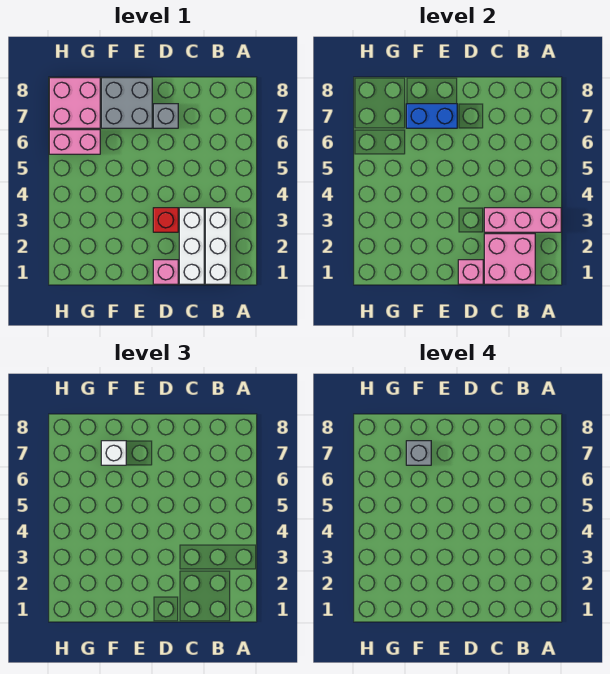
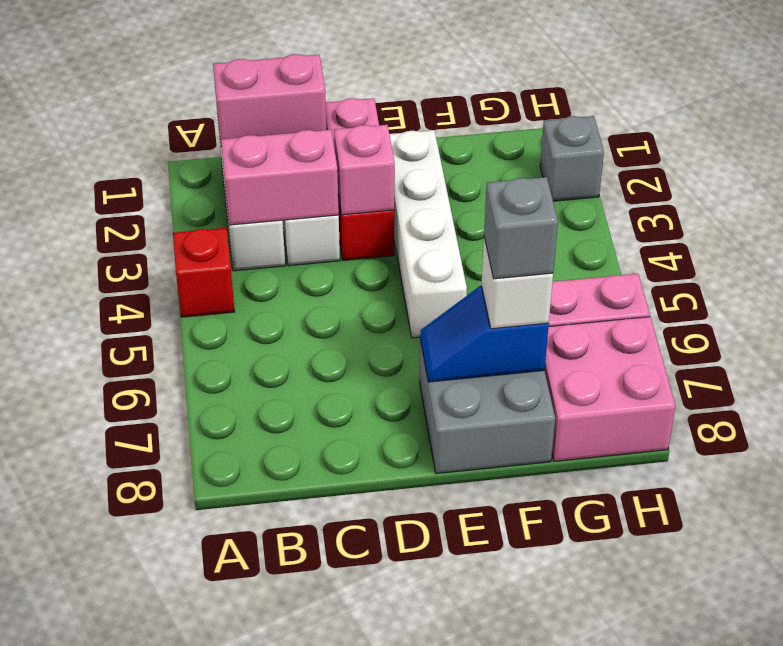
pink brick A3:C3 level 2 -> pink brick B3:C3 level 2
none -> red brick A4 level 1
pink brick B1:C2 level 2 -> pink brick B1:C1 level 2
pink brick D1 level 2 -> pink brick D3 level 2
grey brick D7 level 1 -> grey brick H2 level 1
none -> white brick E2:E5 level 1
blue brick E7:F7 level 2 -> blue slope E7:F7 level 2 top F

